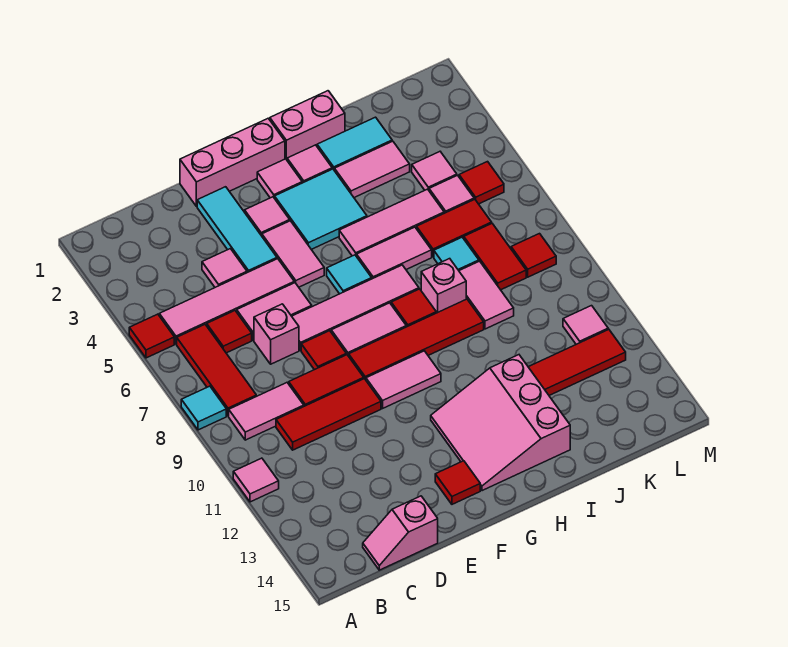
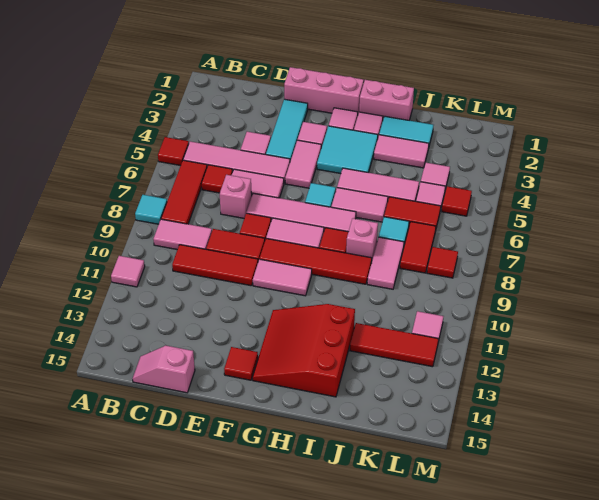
pink slope G12:I14 level 1 top I -> red slope G12:I14 level 1 top I

